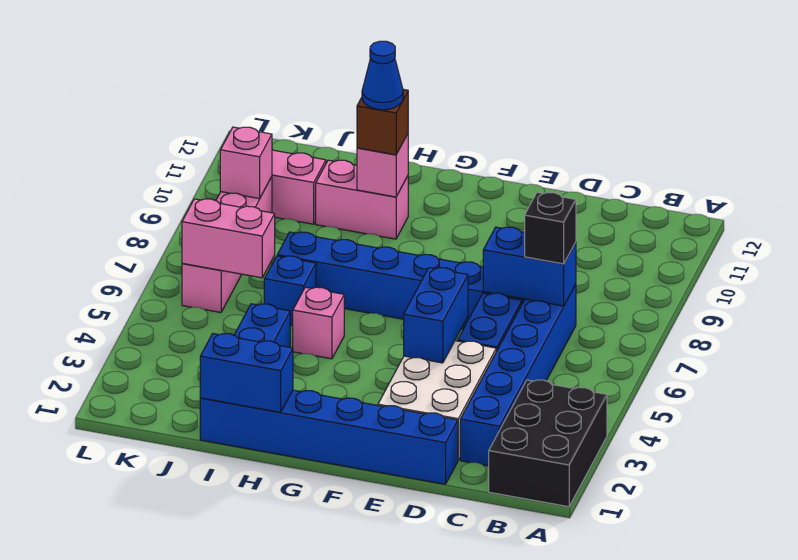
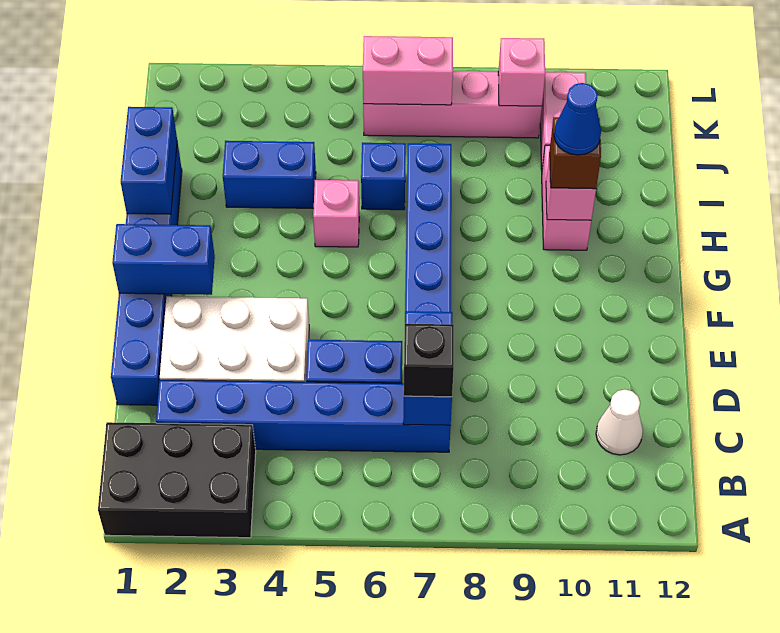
none -> white cone C11 level 1
blue brick E4:E5 level 2 -> blue brick F1:F2 level 2
pink brick J6:K6 level 2 -> pink brick K6:K7 level 2

